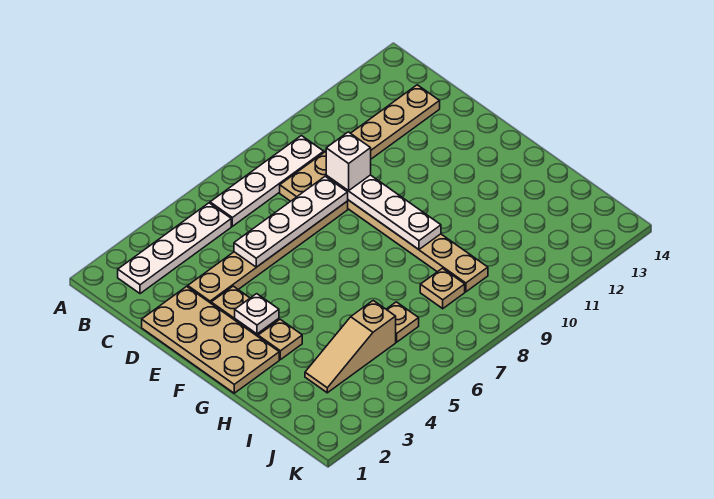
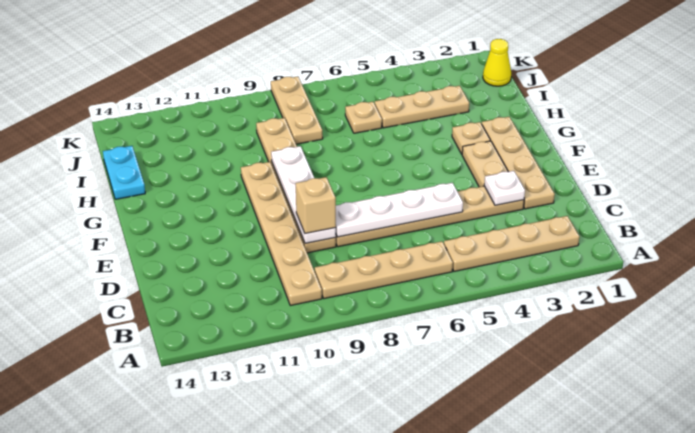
white plate B2:B5 level 1 -> tan plate B2:B5 level 1
white plate B6:B9 level 1 -> tan plate B6:B9 level 1
tan plate C8:C13 level 1 -> tan plate B10:G10 level 1
tan plate D1:G2 level 1 -> tan plate D2:G2 level 1
white brick D9 level 3 -> tan brick D9 level 3
white plate F3 level 2 -> white plate D3 level 2
none -> cyan plate H14:I14 level 1
tan slope I3:I5 level 1 top 5 -> tan plate I3:I5 level 1
tan plate I8 level 1 -> tan plate I8:K8 level 1
none -> yellow cone J1 level 1

